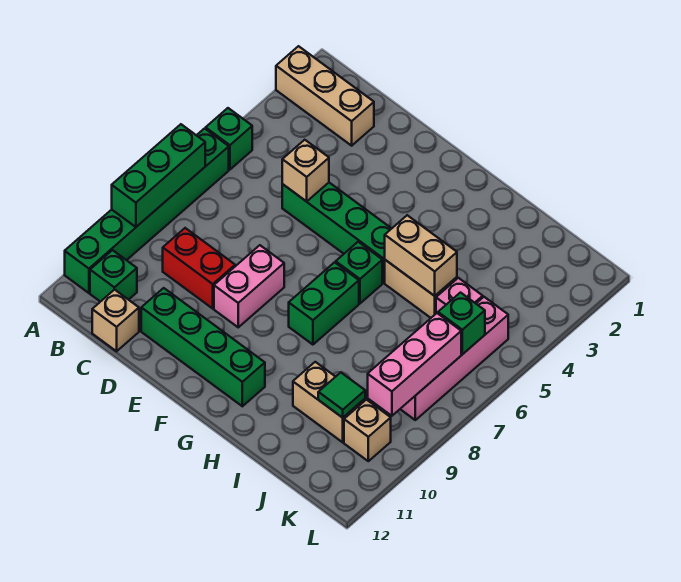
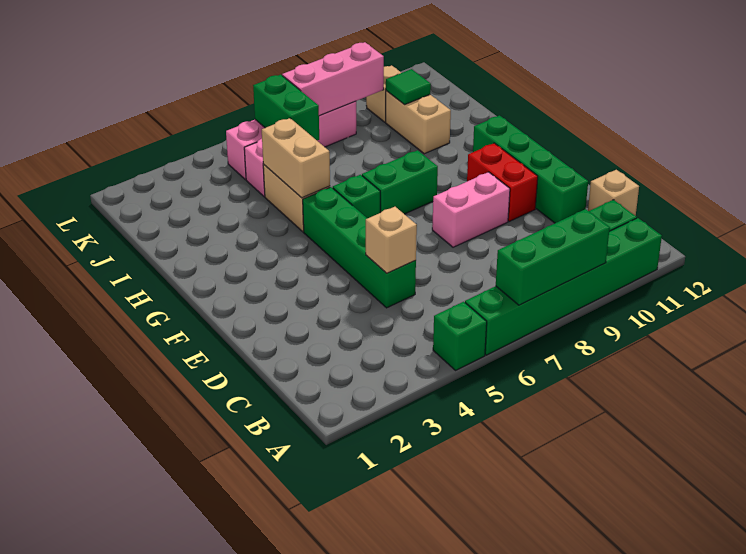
tan brick A2:C2 level 1 -> none
red brick C9:D9 level 1 -> red brick E10:F10 level 1
green brick K6 level 2 -> green brick J6:K6 level 2

